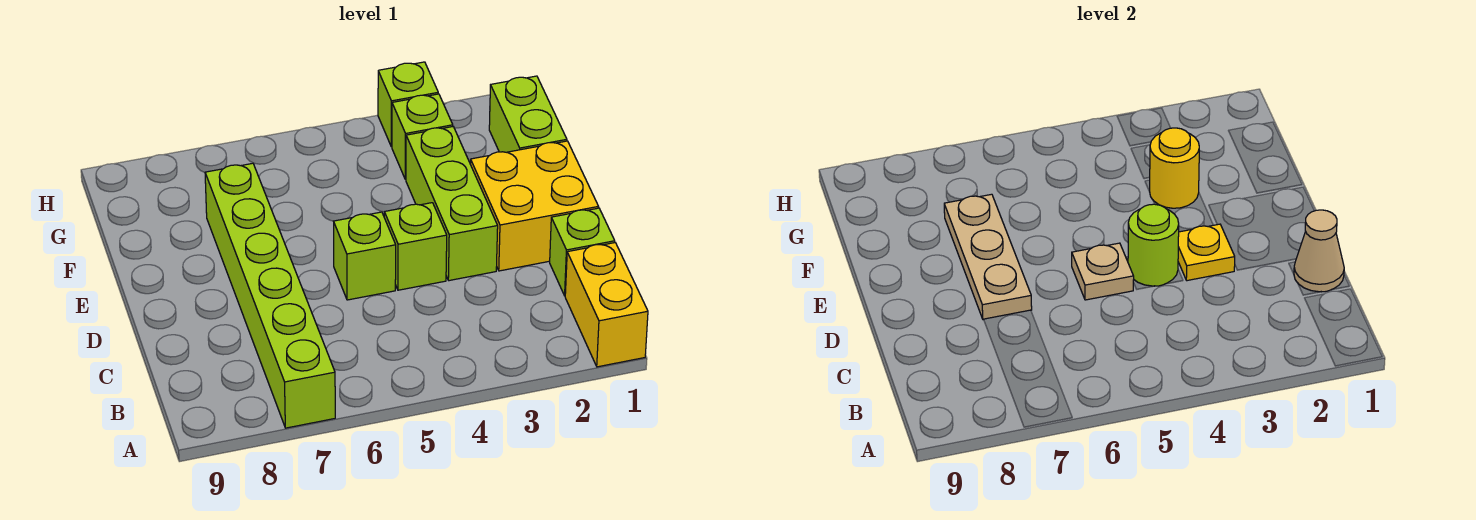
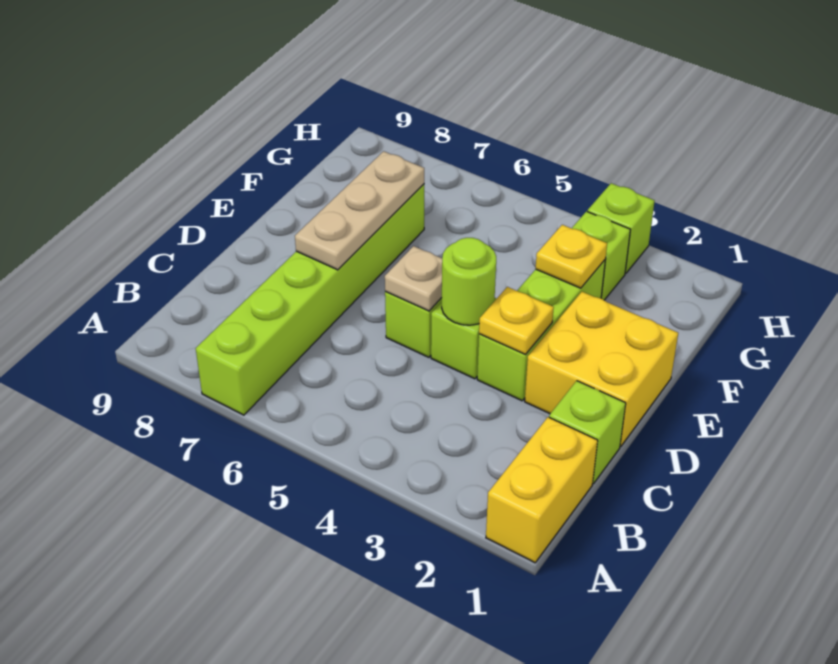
tan cone C1 level 2 -> none
lime brick F1:G1 level 1 -> none
yellow round brick F3 level 2 -> yellow plate F3 level 2

